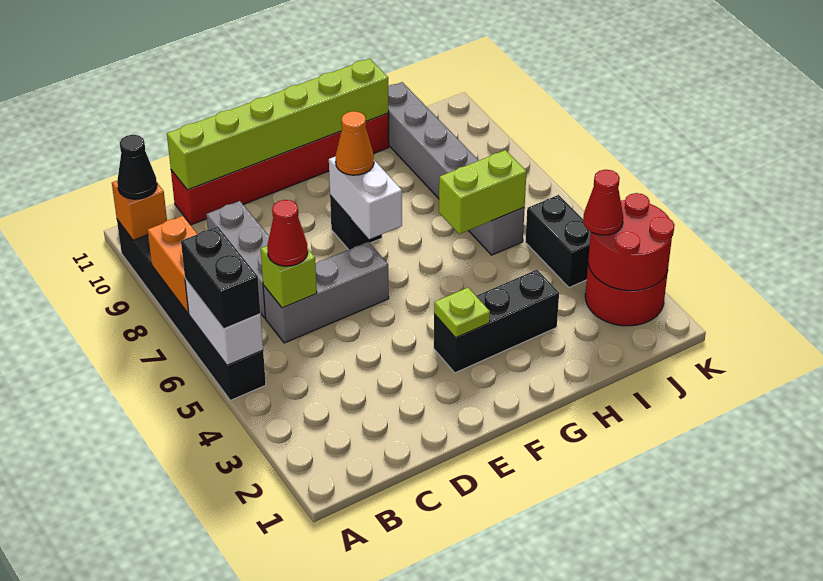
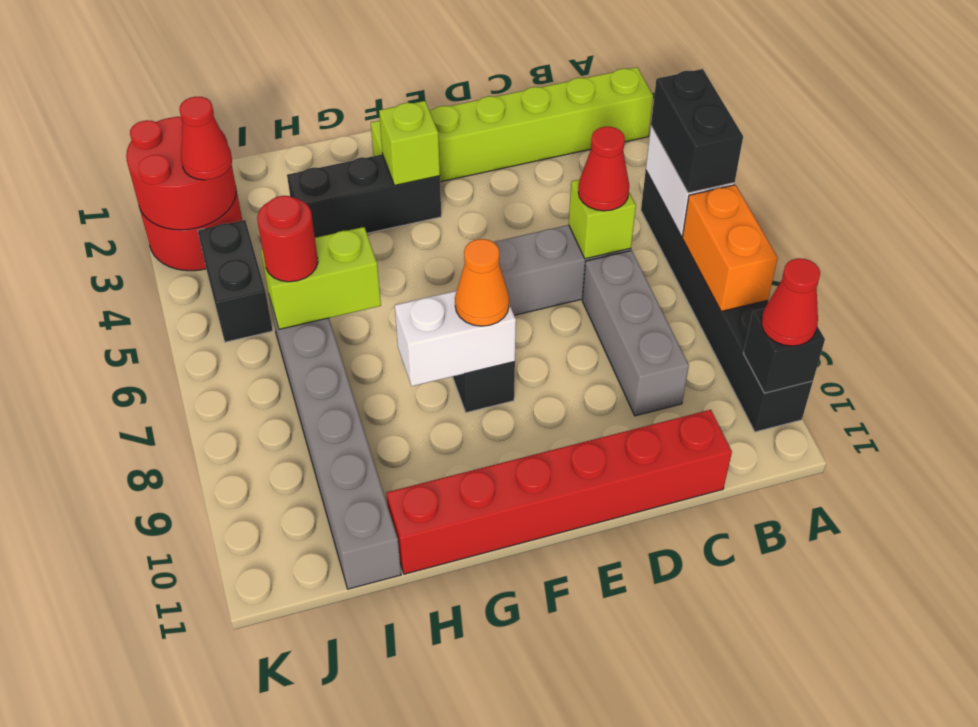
orange brick A10 level 2 -> black brick A10 level 2
black cone A10 level 3 -> red cone A10 level 3
lime brick C11:H11 level 2 -> lime brick A2:F2 level 1
lime plate F3 level 2 -> lime brick F3 level 2
white brick F7:F8 level 2 -> white brick F8:G8 level 2
none -> red round brick I6 level 3

